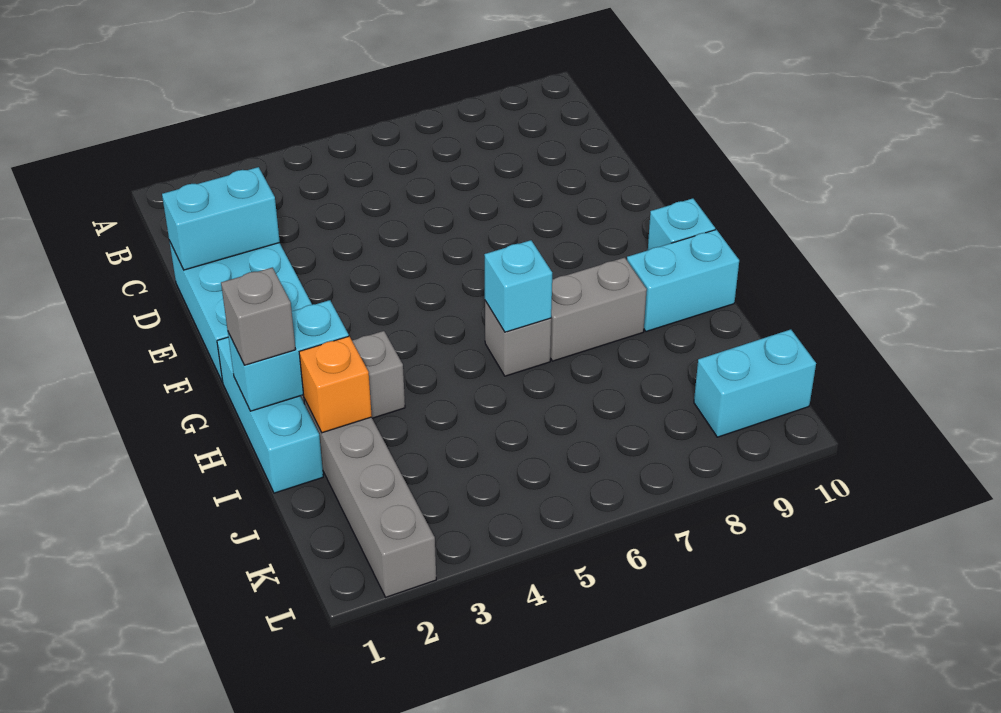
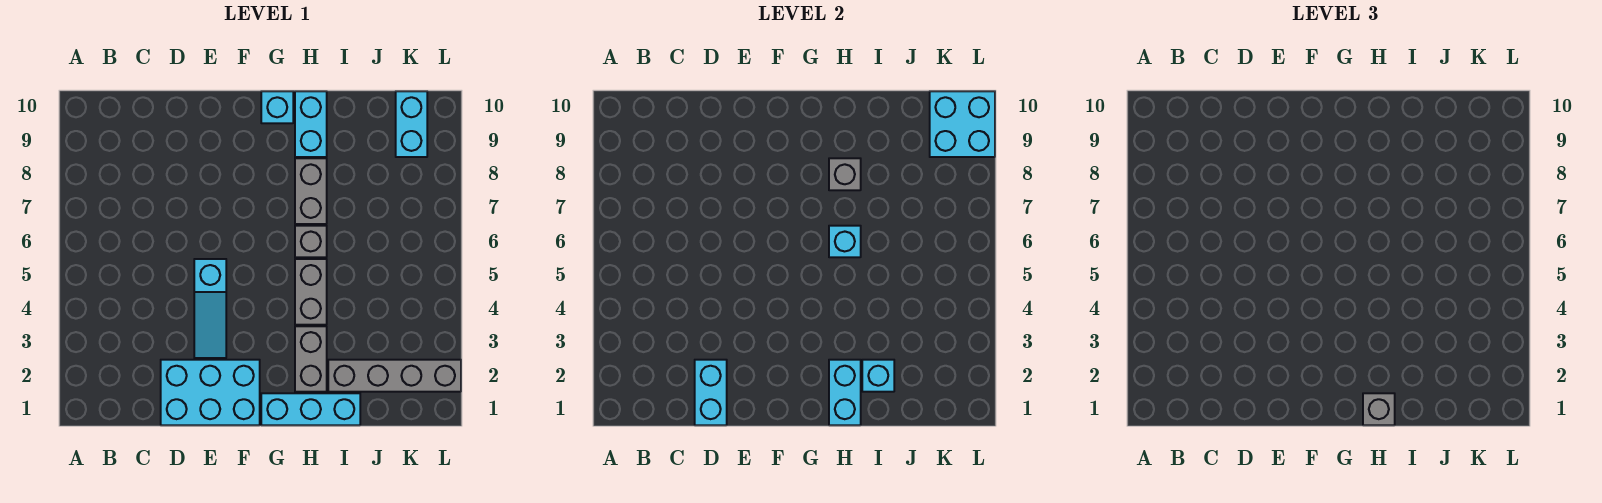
none -> cyan slope E3:E5 level 1 top 5
none -> grey brick H4:H5 level 1
none -> grey brick H8 level 2
orange brick I2 level 2 -> cyan brick I2 level 2
none -> cyan brick K9:L10 level 2

